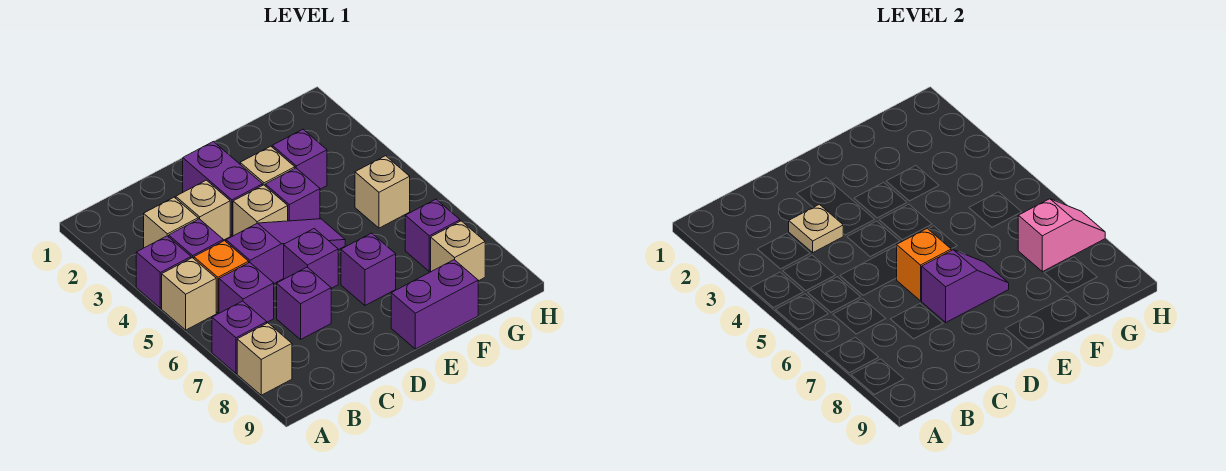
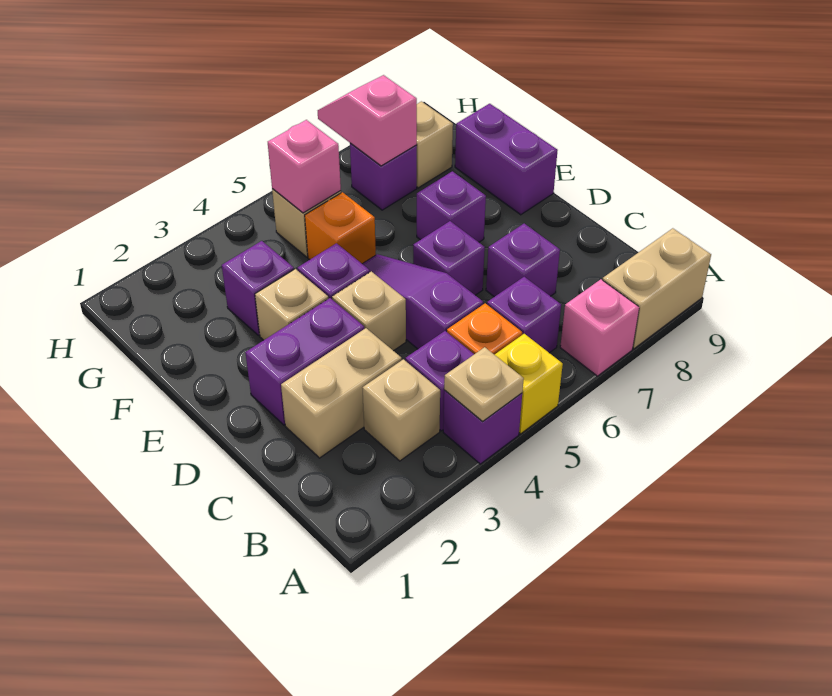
tan brick A5 level 1 -> yellow brick A5 level 1
purple brick A7 level 1 -> pink brick A7 level 1
tan brick A8 level 1 -> tan brick A8:A9 level 1
tan brick C3 level 1 -> tan brick C2:C3 level 1
tan plate C3 level 2 -> tan plate A4 level 2
orange brick D6 level 2 -> orange brick F5 level 1
purple slope D7:E7 level 2 top D -> none
none -> pink brick G5 level 2

